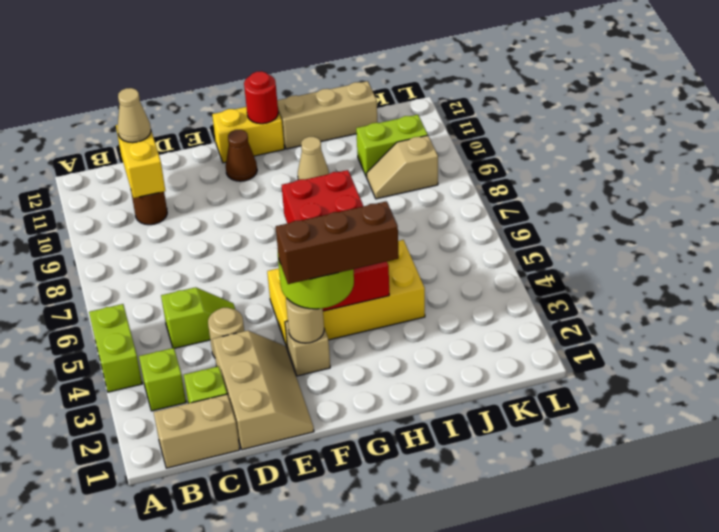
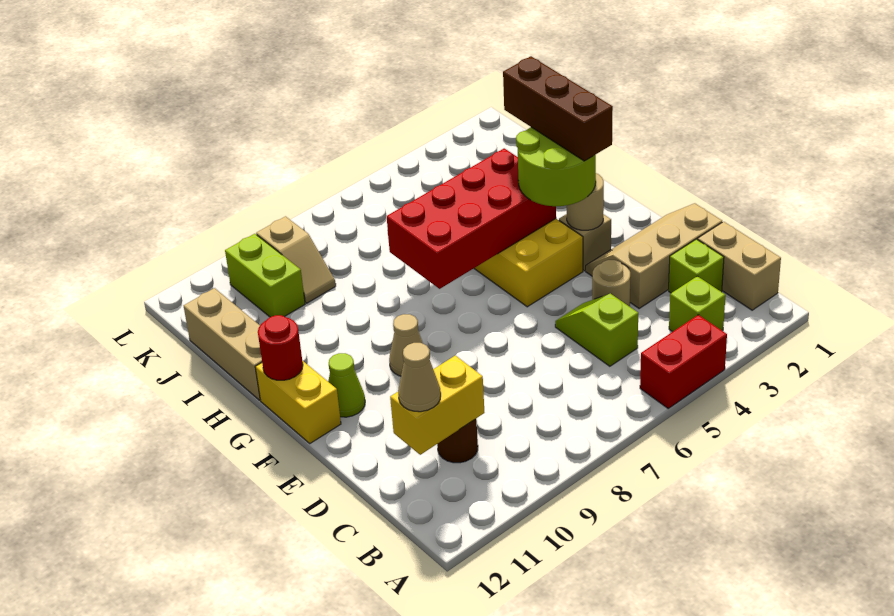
lime brick A4:A5 level 1 -> red brick A4:A5 level 1
brown cone F11 level 1 -> lime cone F11 level 1
tan cone H10 level 1 -> tan cone F9 level 1

